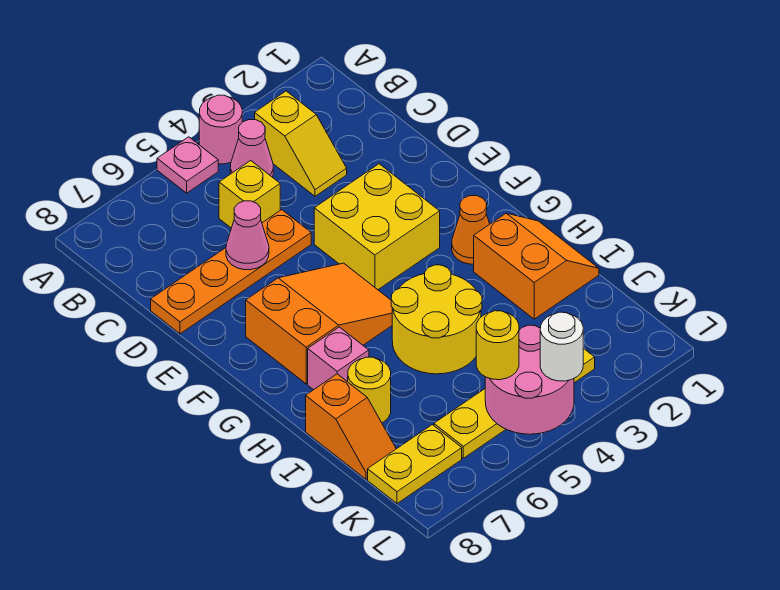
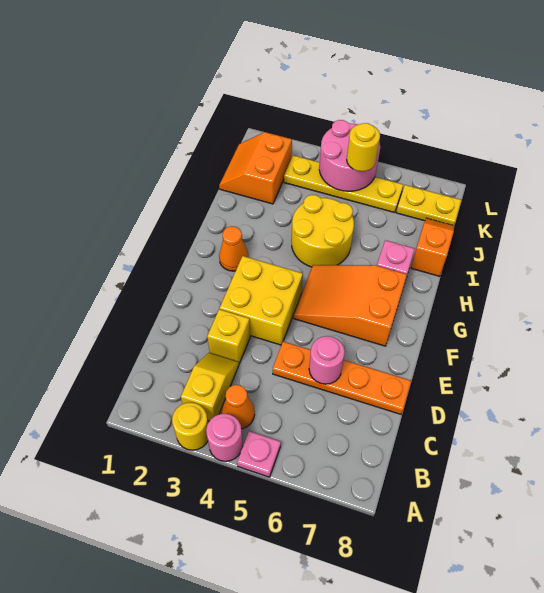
pink cone B4 level 1 -> orange cone B4 level 1
yellow brick C5 level 1 -> yellow brick D3 level 1
pink cone D6 level 2 -> pink round brick D6 level 2
orange slope H1:I2 level 1 top 2 -> orange slope J1:K2 level 1 top 2
yellow round brick I7 level 1 -> yellow round brick A3 level 1
white round brick L4 level 3 -> none

